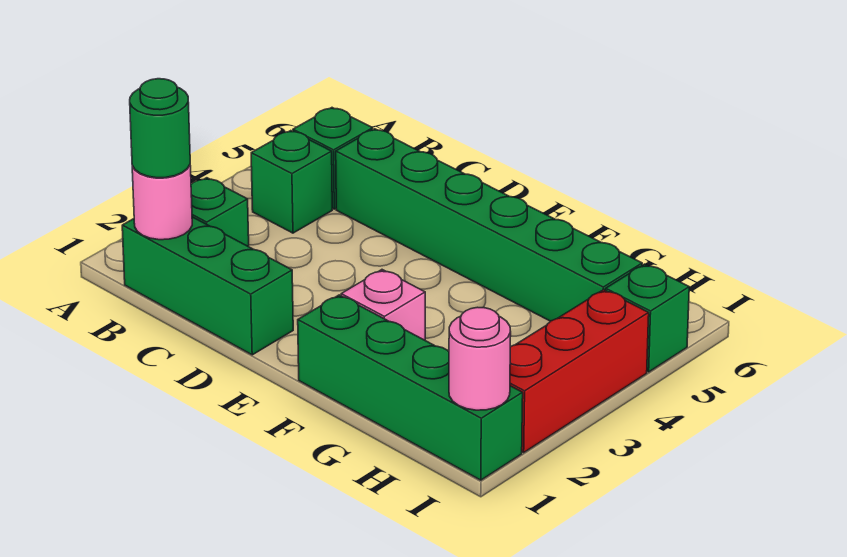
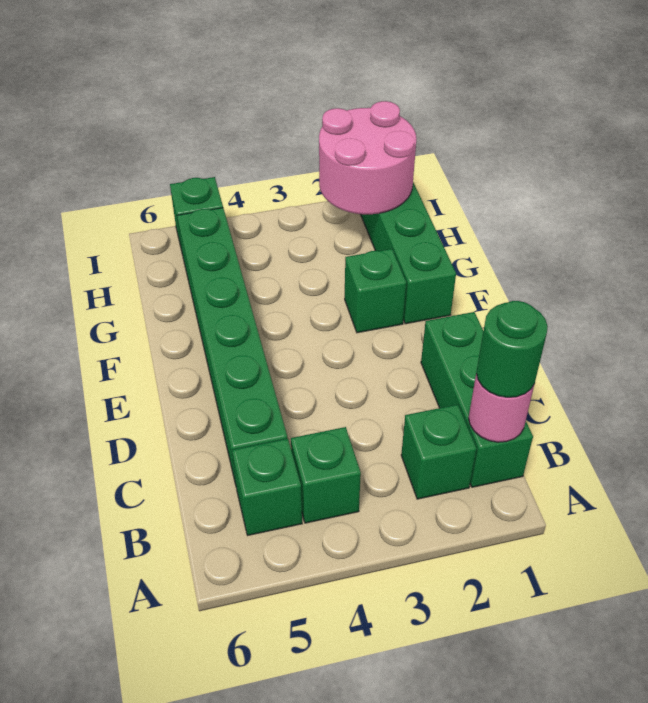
pink brick F2 level 1 -> green brick F2 level 1
pink round brick I1 level 2 -> pink round brick H1:I2 level 2
red brick I2:I4 level 1 -> none

